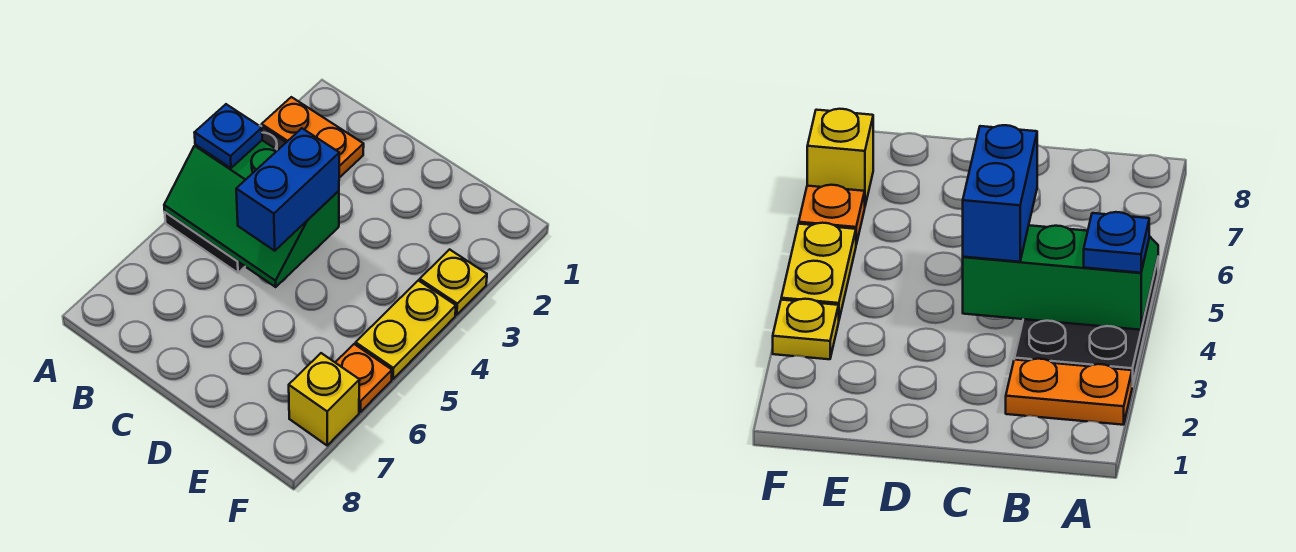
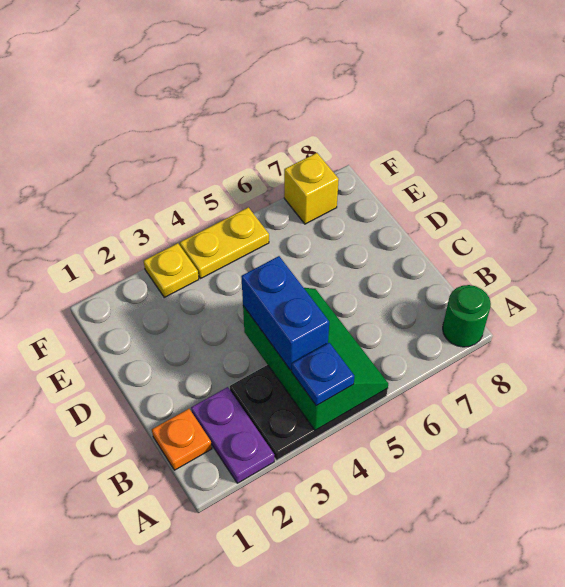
orange plate A2:B2 level 1 -> purple plate A2:B2 level 1
none -> green round brick A8 level 1
blue brick C4:C5 level 3 -> blue brick B4:C4 level 3
orange plate F6 level 1 -> orange plate B1 level 1

